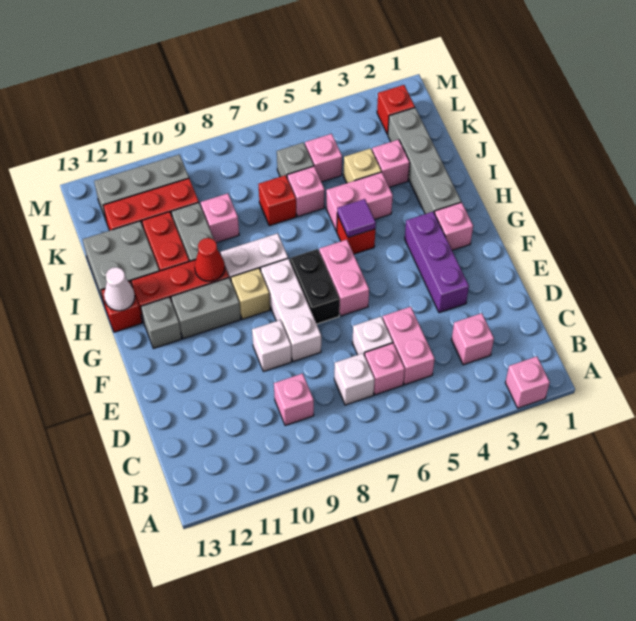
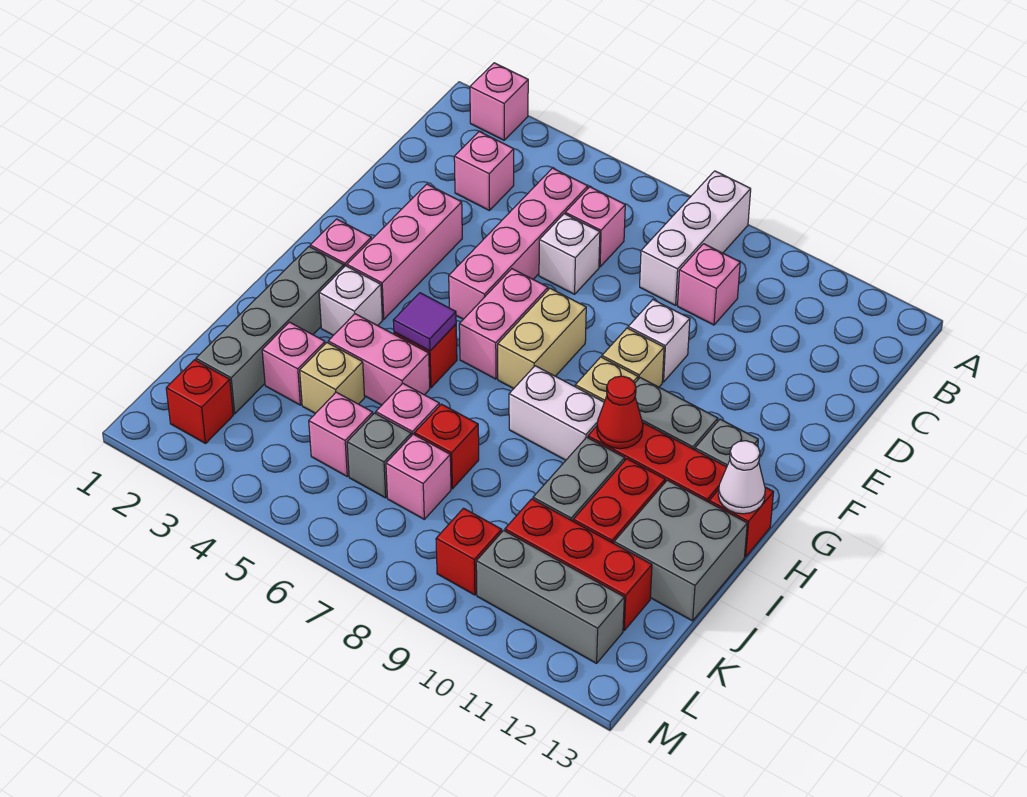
pink brick C5:D5 level 1 -> pink brick C5:F5 level 1
white brick C7 level 1 -> white brick H3 level 1
purple brick E3:G3 level 1 -> pink brick E3:G3 level 1
white brick E8:G8 level 1 -> white brick A8:C8 level 1
black brick F7:G7 level 1 -> tan brick F7:G7 level 1
none -> tan brick F9 level 1
pink brick J9 level 1 -> pink brick K7 level 1
none -> red brick L9 level 1

